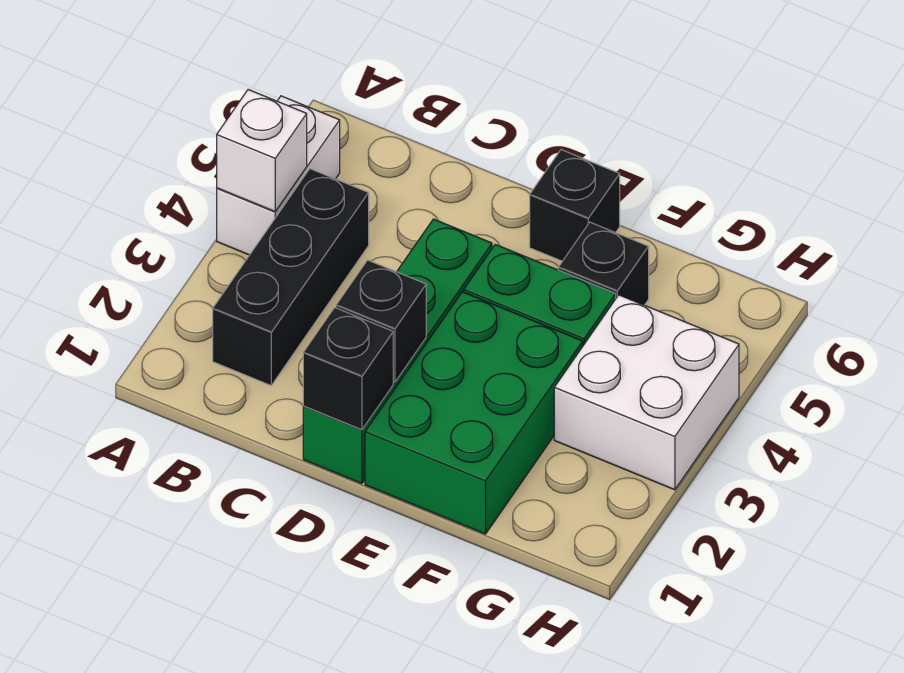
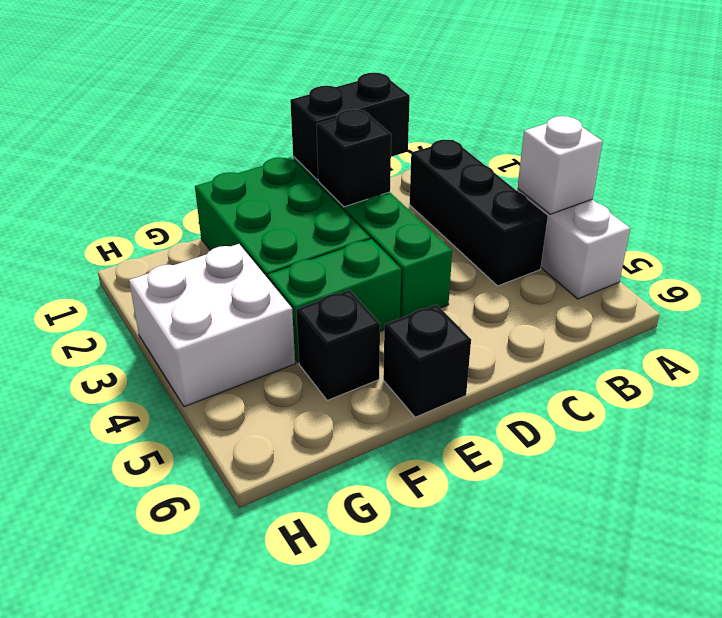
black brick D1 level 2 -> black brick C1:D1 level 2

